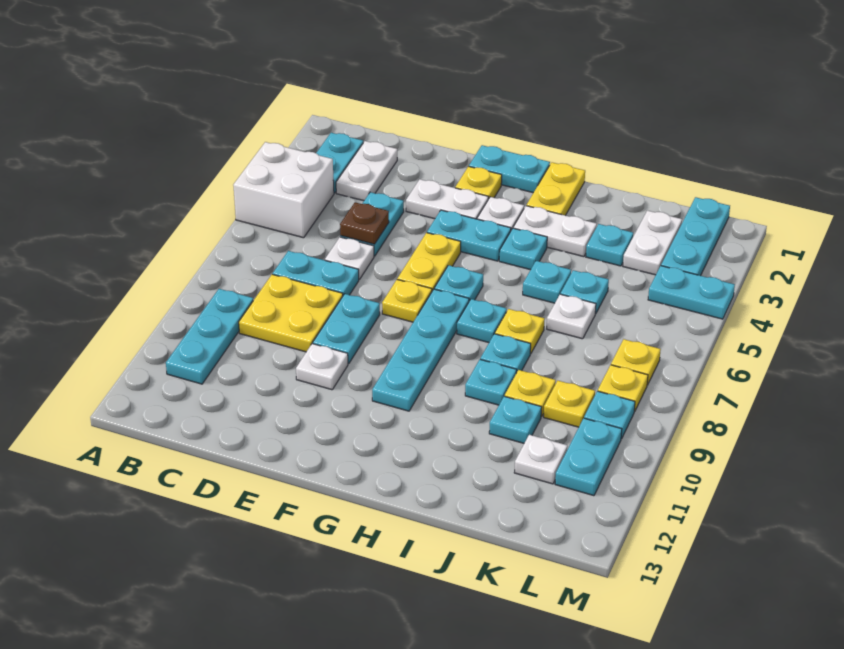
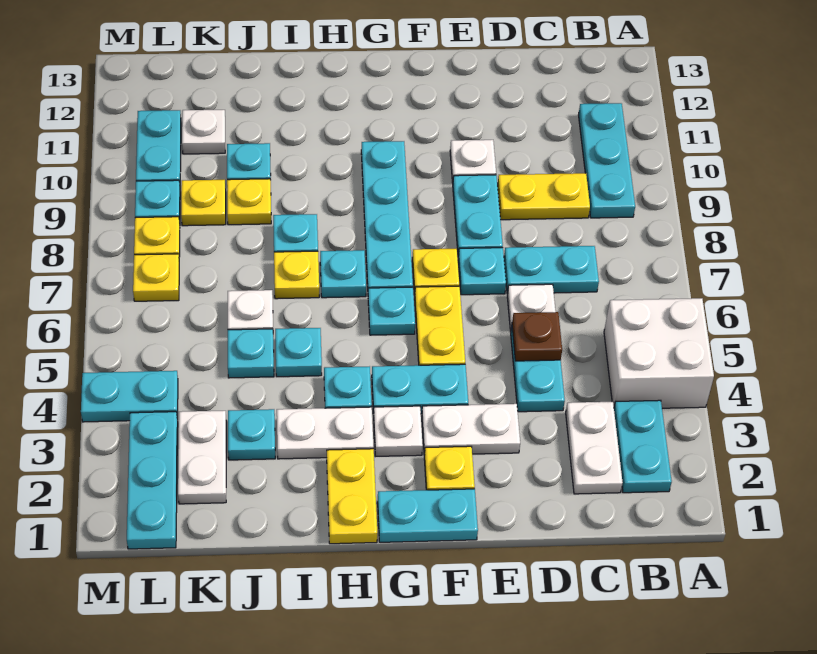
yellow plate C8:D9 level 1 -> yellow plate C9:D9 level 1
cyan plate I9 level 1 -> cyan plate E7 level 1

